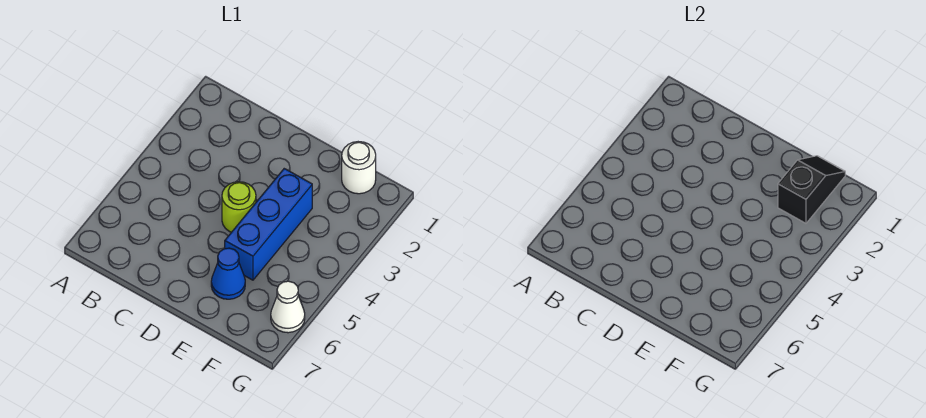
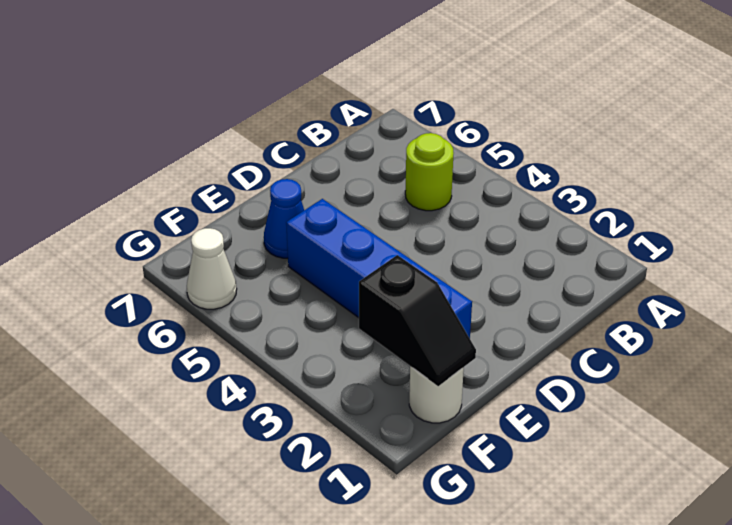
lime round brick D4 level 1 -> lime round brick B5 level 1
blue brick E3:E5 level 1 -> blue brick E2:E5 level 1

